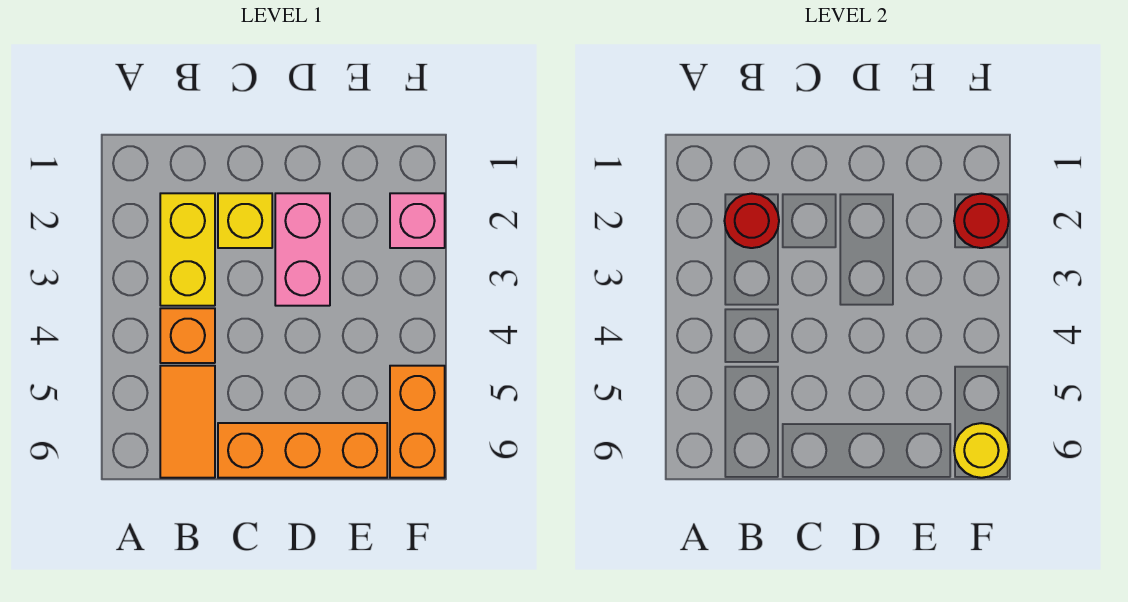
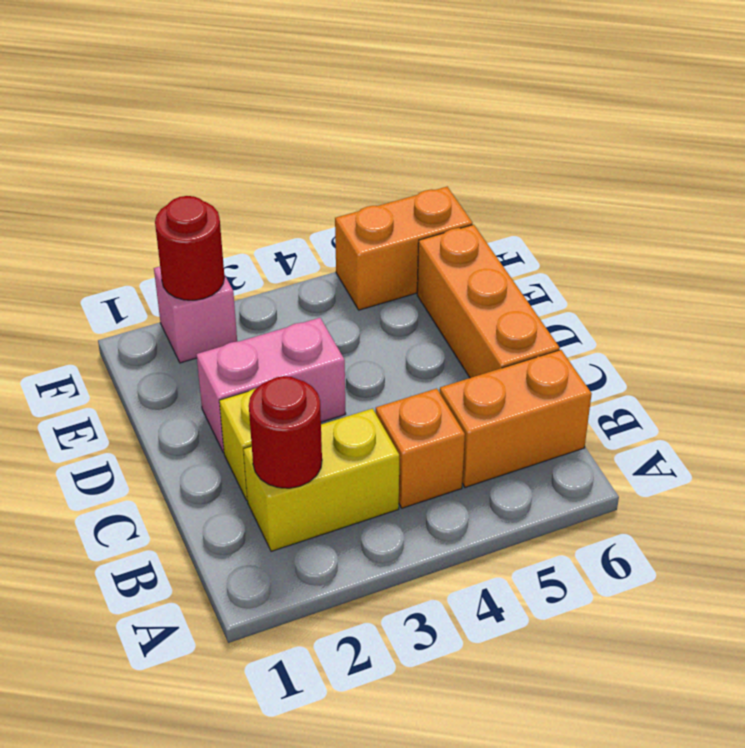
orange tile B5:B6 level 1 -> orange brick B5:B6 level 1
yellow round brick F6 level 2 -> none

